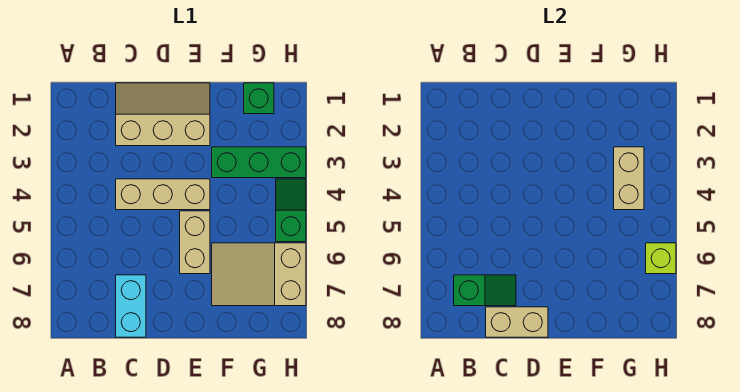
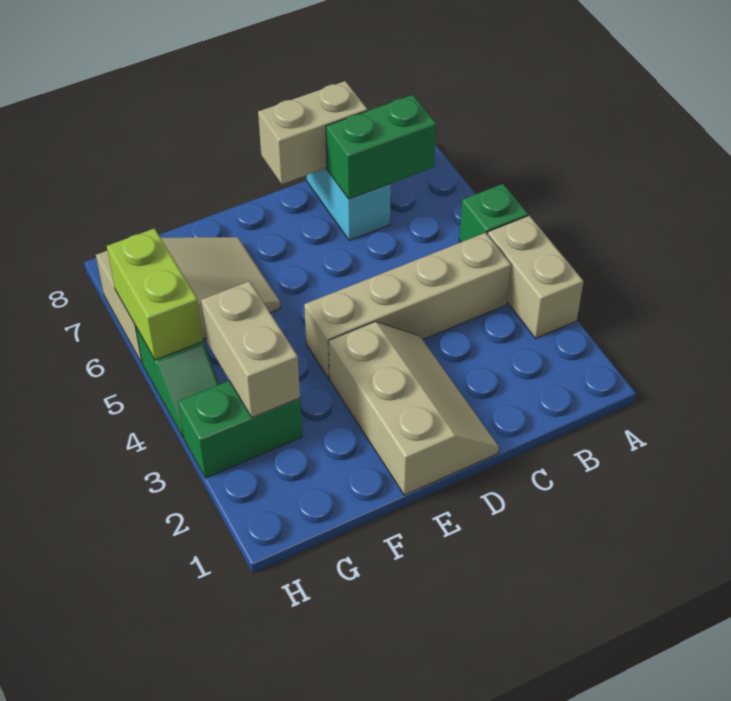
green slope B7:C7 level 2 top B -> green brick B7:C7 level 2
tan slope C1:E2 level 1 top 2 -> tan slope D1:E3 level 1 top E
tan brick C4:E4 level 1 -> tan brick B4:E4 level 1
tan brick E5:E6 level 1 -> tan brick A3:A4 level 1
green brick F3:H3 level 1 -> green brick G3:H3 level 1
green brick G1 level 1 -> green brick A5 level 1
lime brick H6 level 2 -> lime brick H5:H6 level 2

